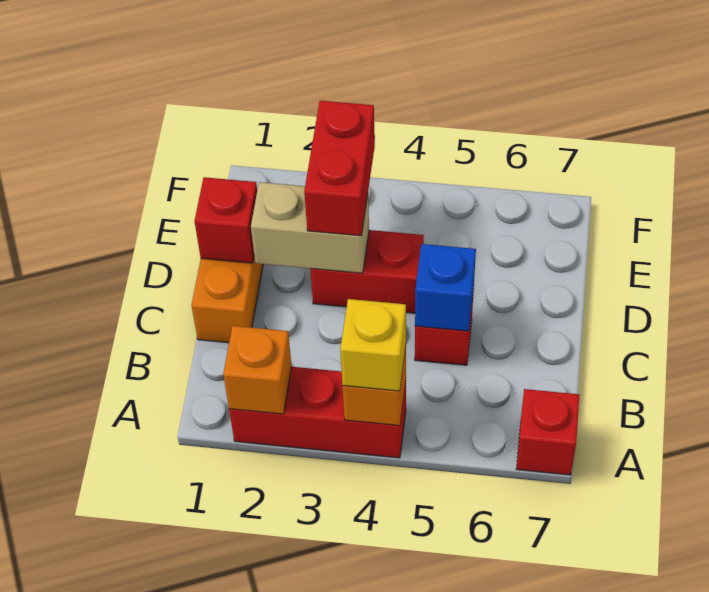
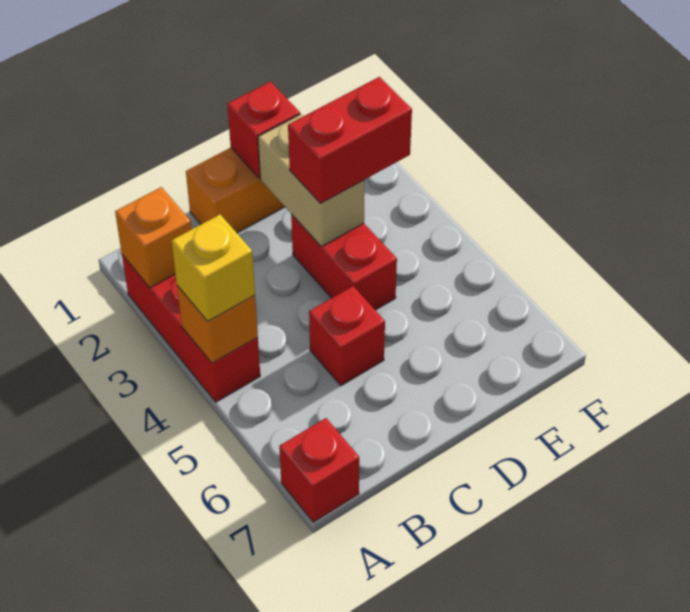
blue brick C5 level 2 -> none

